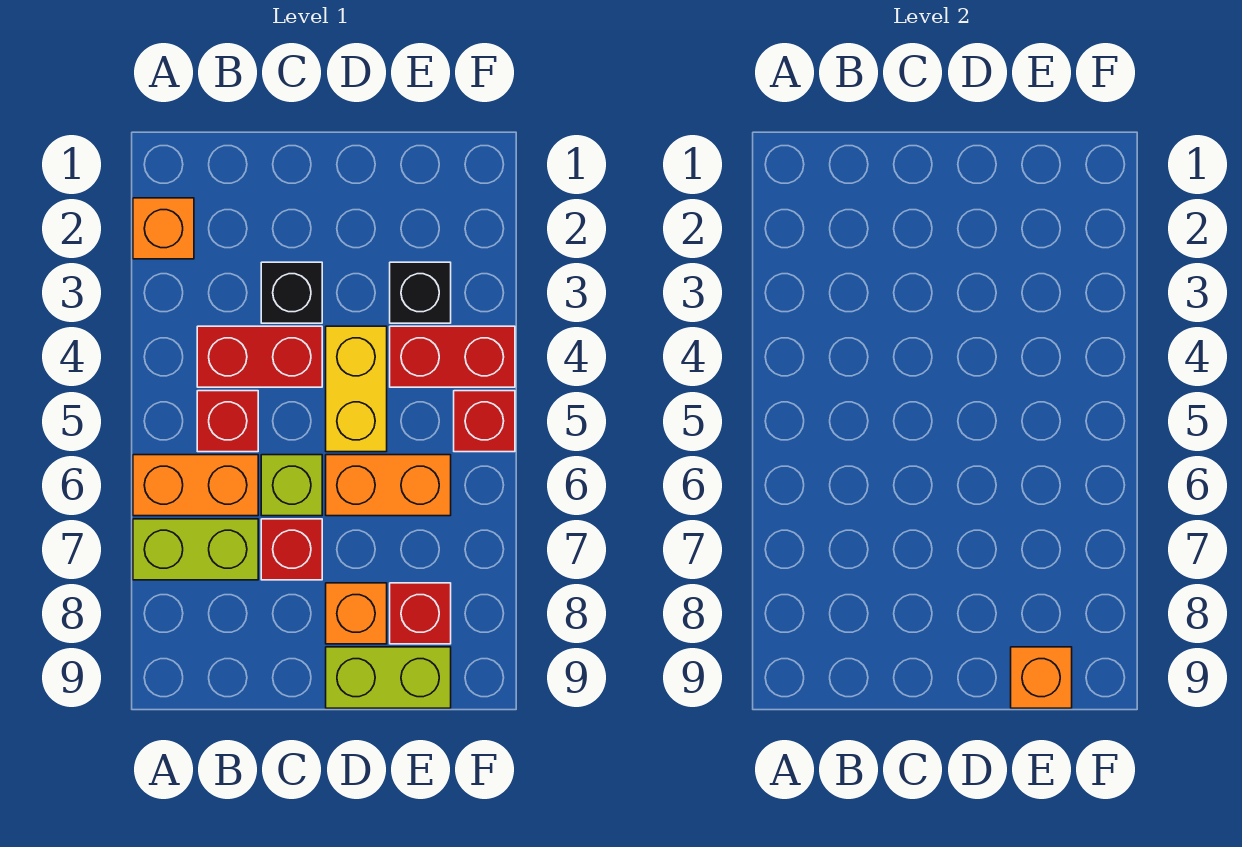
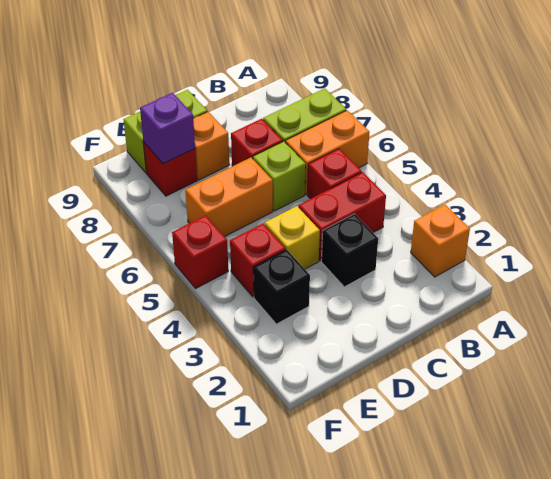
yellow brick D4:D5 level 1 -> yellow brick D4 level 1
red brick E4:F4 level 1 -> red brick E4 level 1
none -> purple brick E8 level 2
orange brick E9 level 2 -> none

